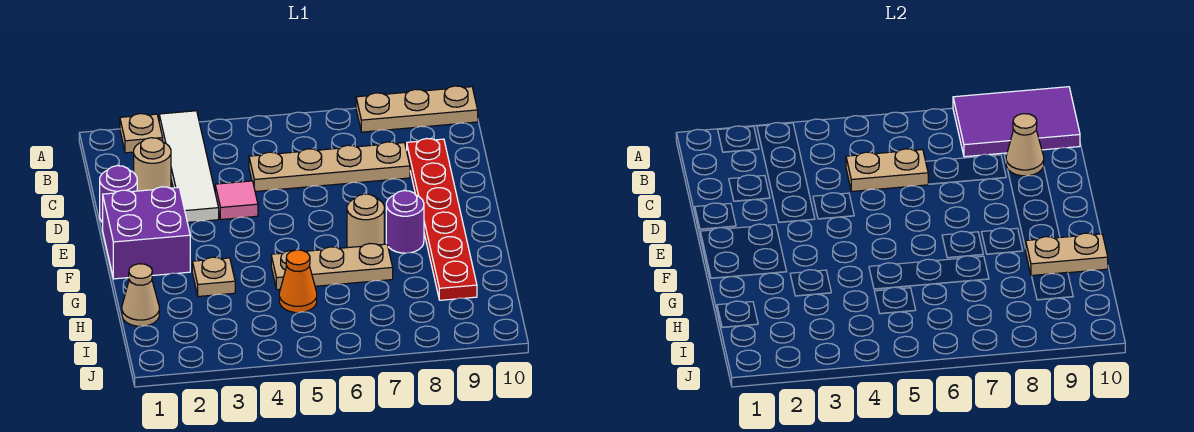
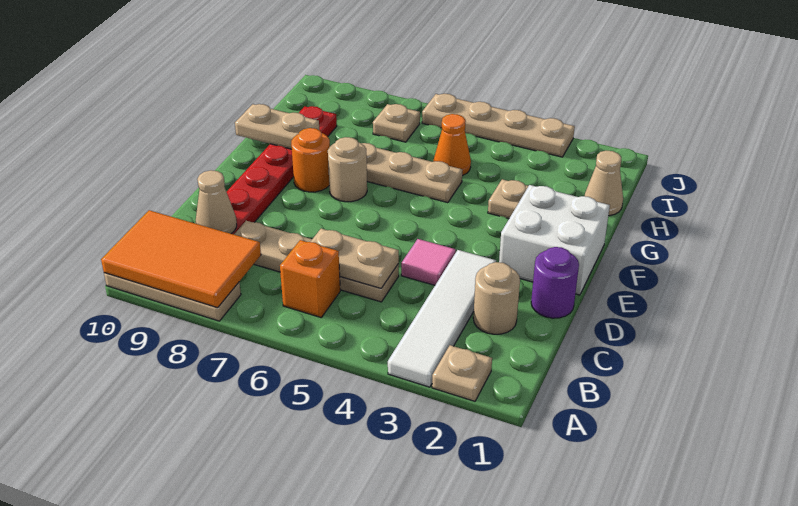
purple tile A8:B10 level 2 -> orange tile A8:B10 level 2
none -> orange brick B6 level 1
purple brick E1:F2 level 1 -> white brick E1:F2 level 1
purple round brick F8 level 1 -> orange round brick F8 level 1
none -> tan plate I7 level 1
none -> tan plate J3:J6 level 1

